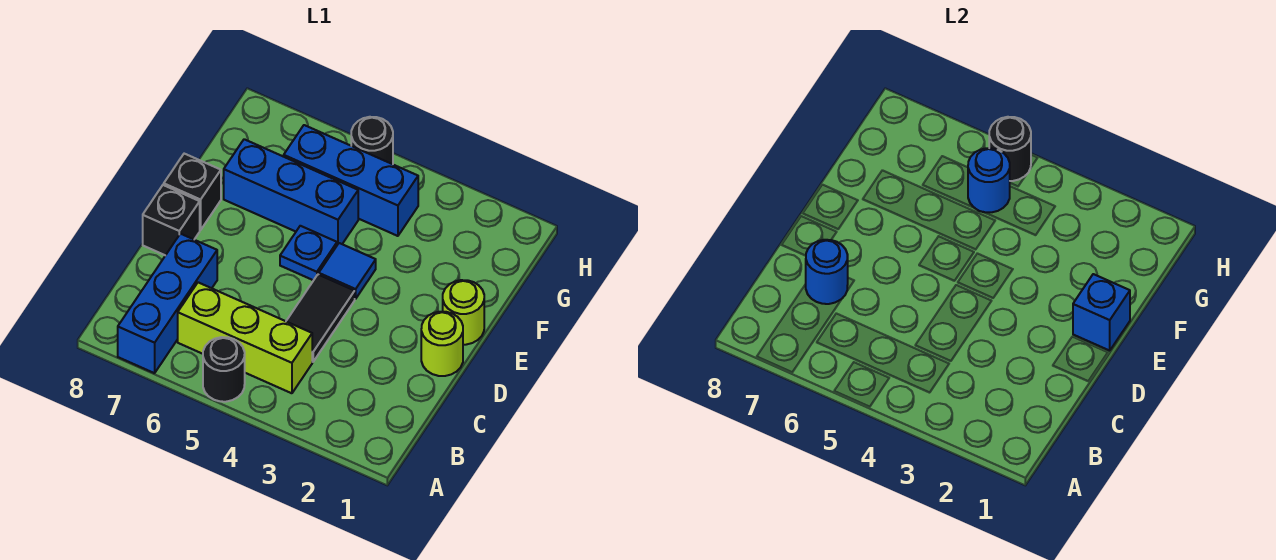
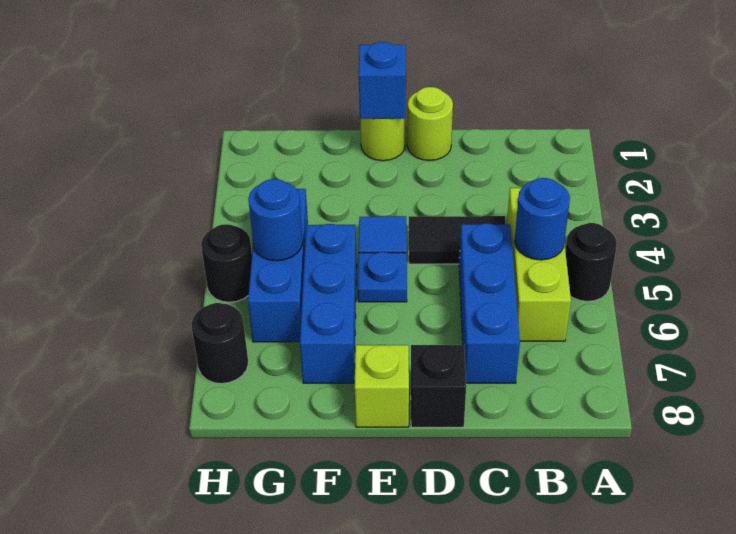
blue brick A7:C7 level 1 -> blue brick C5:C7 level 1
blue round brick C7 level 2 -> blue round brick B5 level 2
black brick E8 level 1 -> lime brick E8 level 1
black round brick H5 level 2 -> black round brick H7 level 1

